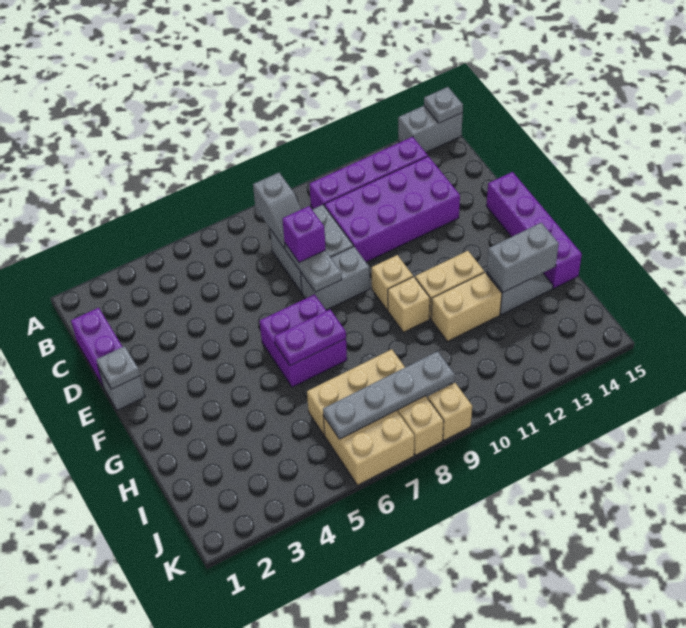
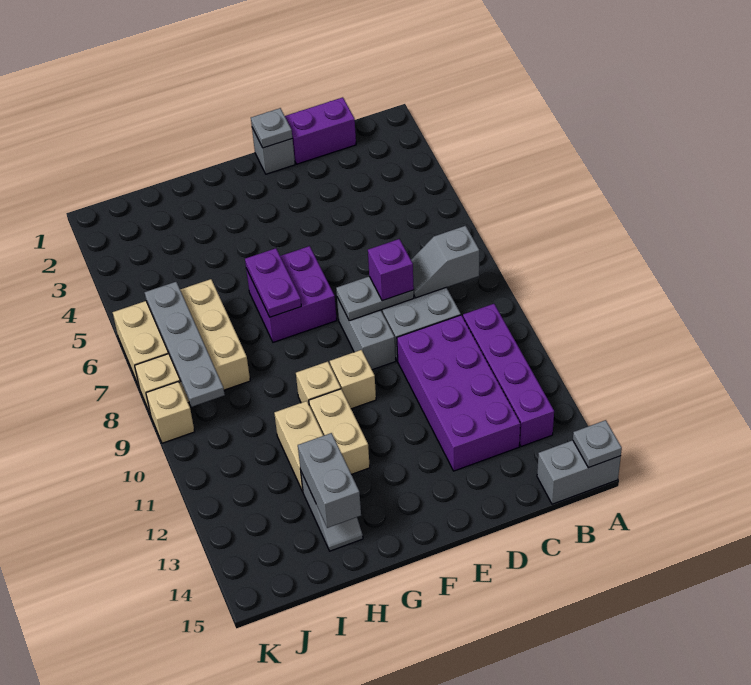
grey brick A14:A15 level 1 -> grey brick A15:B15 level 1
purple brick E15:H15 level 1 -> none

